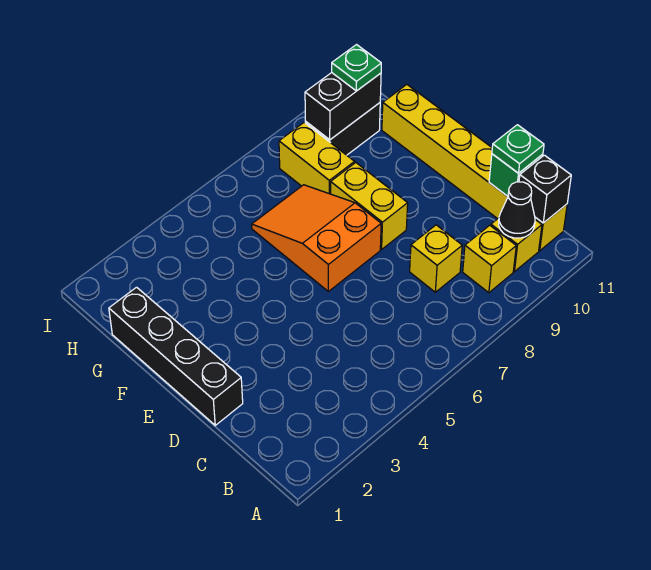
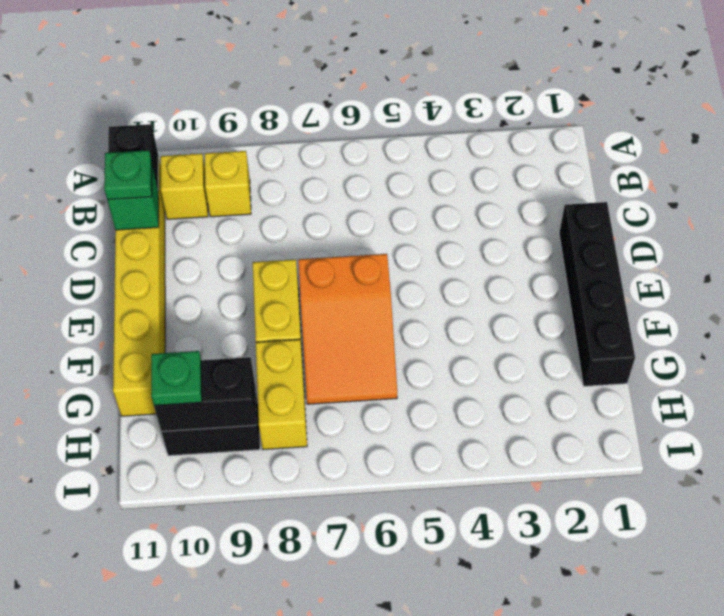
black cone B10 level 2 -> none
yellow brick C8 level 1 -> none

